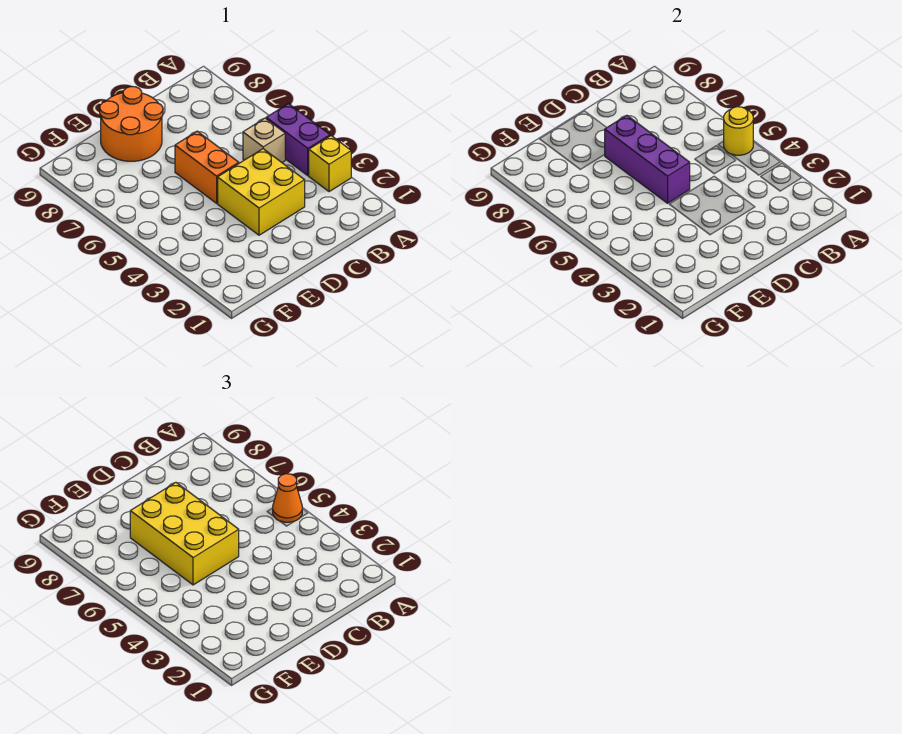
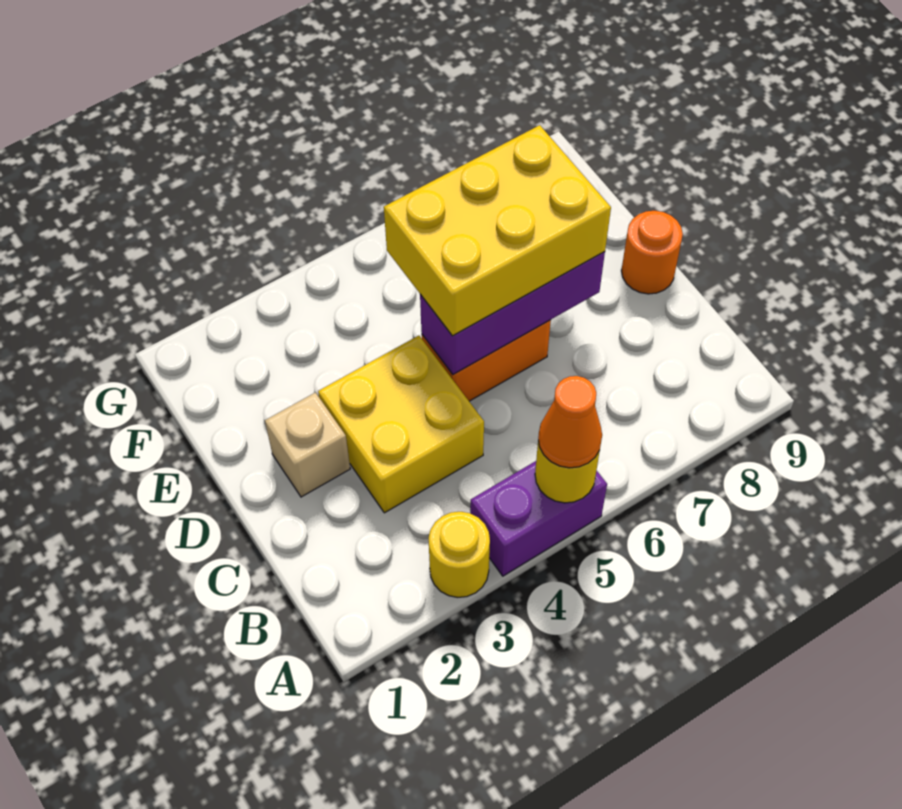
yellow brick A3 level 1 -> yellow round brick A3 level 1
tan brick B5 level 1 -> tan brick D2 level 1
orange round brick D8:E9 level 1 -> orange round brick D9 level 1

